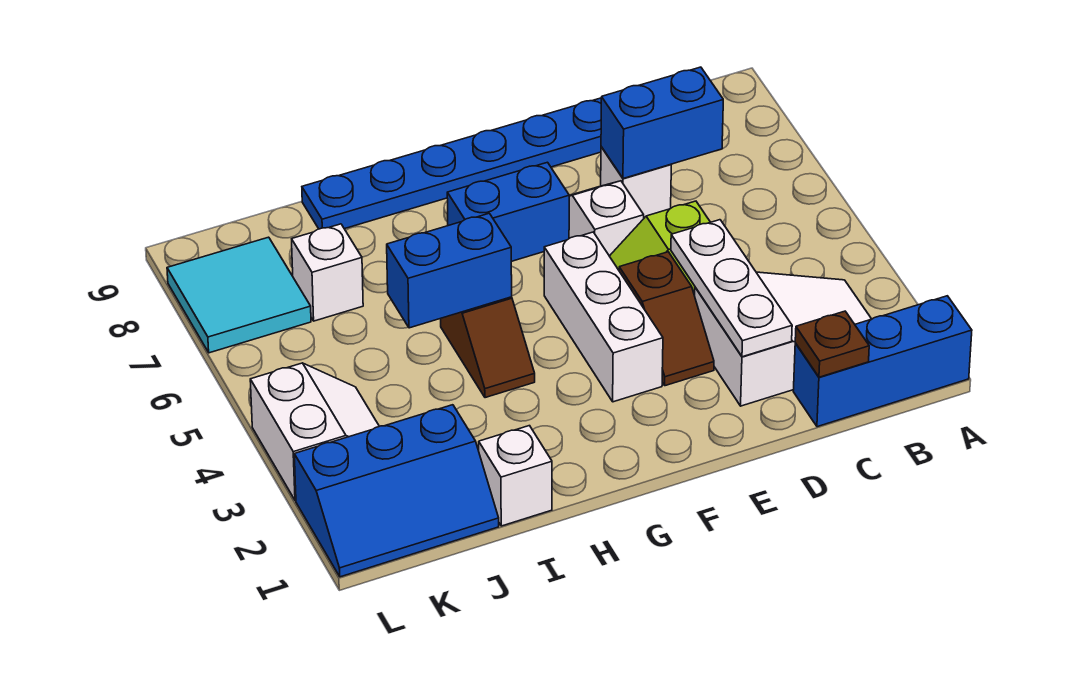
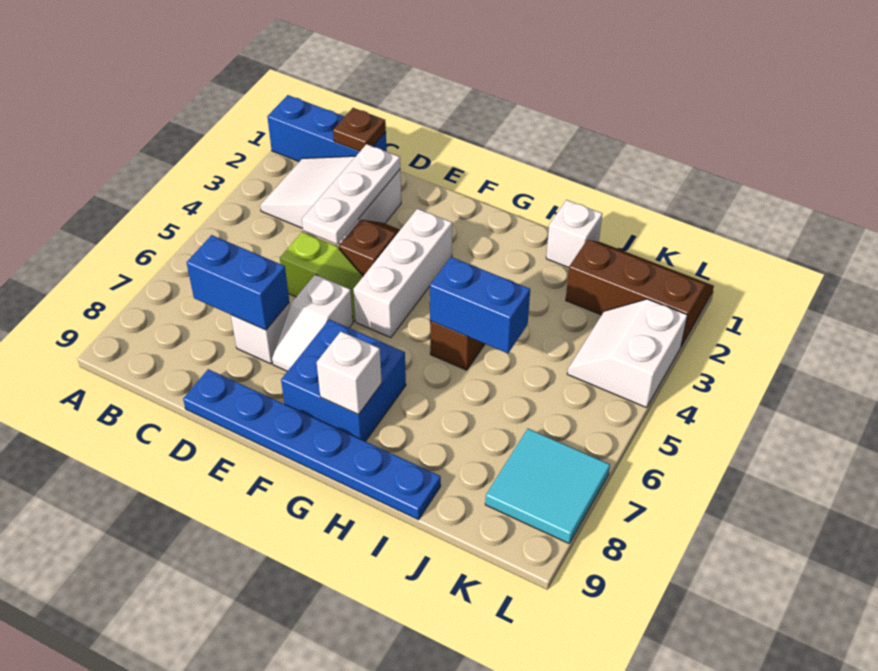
blue brick F7:G7 level 1 -> blue brick F7:G8 level 1
blue slope J1:L2 level 1 top 2 -> brown slope J1:L2 level 1 top 2
white brick J7 level 1 -> white brick G8 level 2

